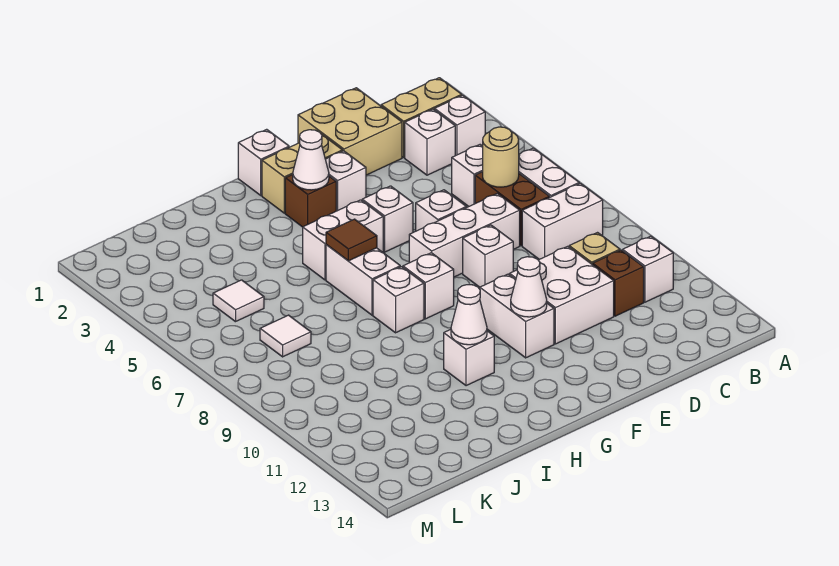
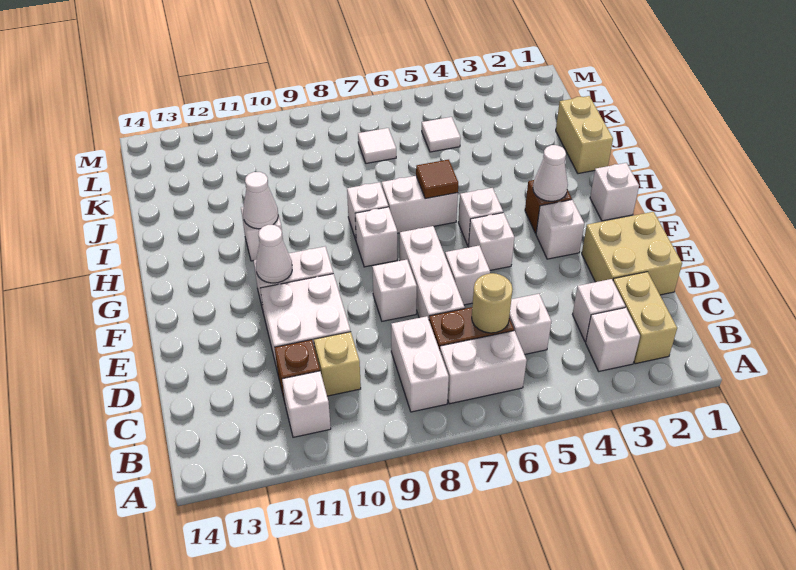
tan brick F2:G2 level 1 -> tan brick I1:J1 level 1
white brick G5:H5 level 1 -> white brick G5 level 1

